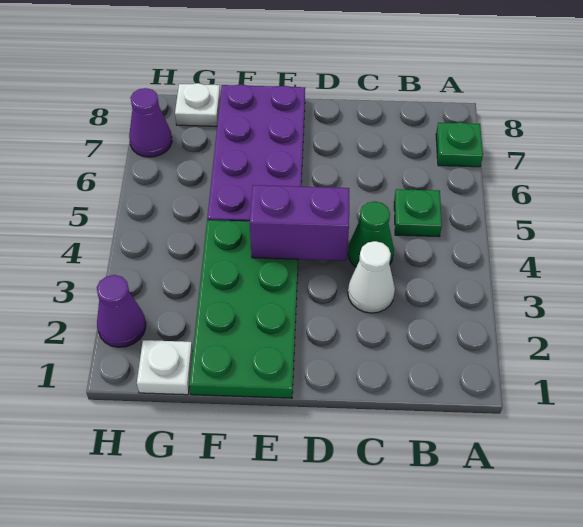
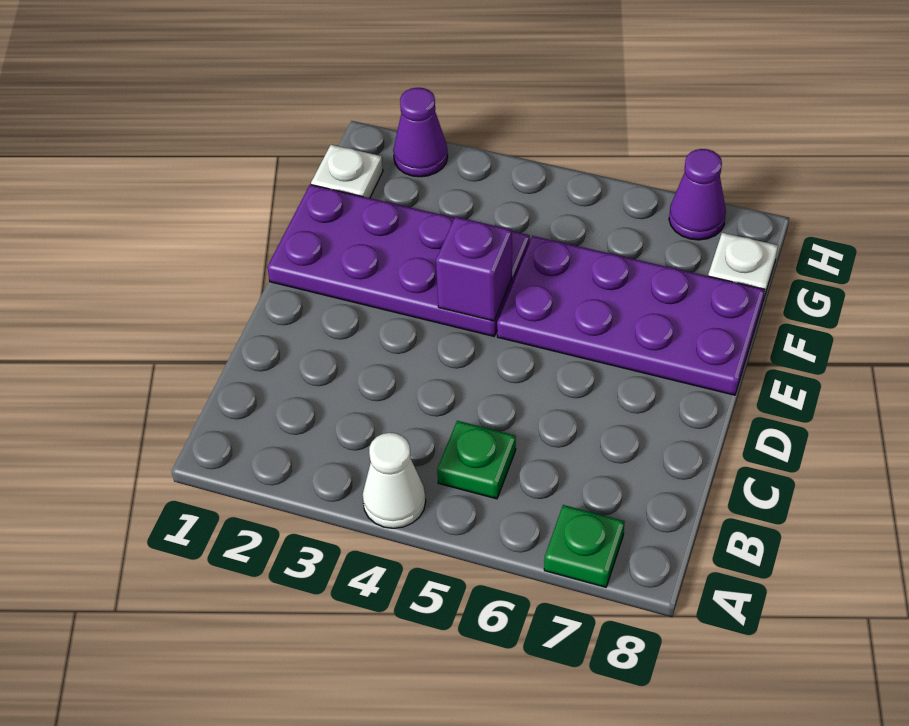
white cone C3 level 1 -> white cone A4 level 1
green cone C4 level 1 -> none
purple brick D4:E4 level 2 -> purple brick E4 level 2
green plate E1:F4 level 1 -> purple plate E1:F4 level 1

